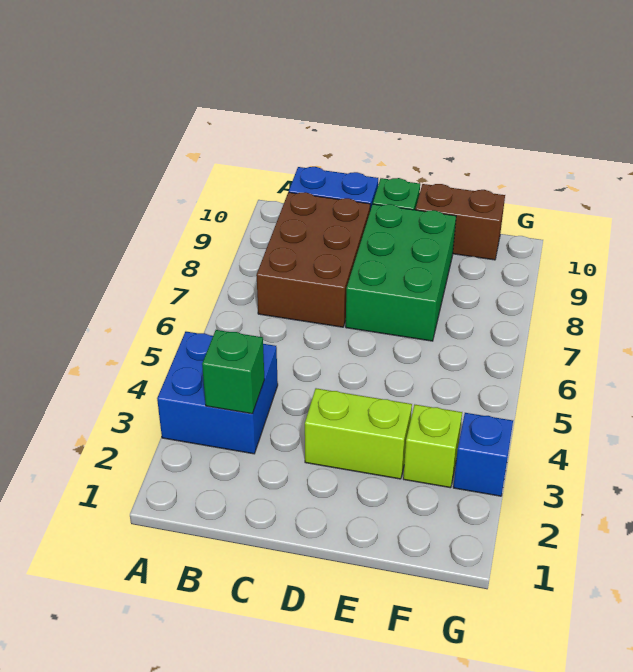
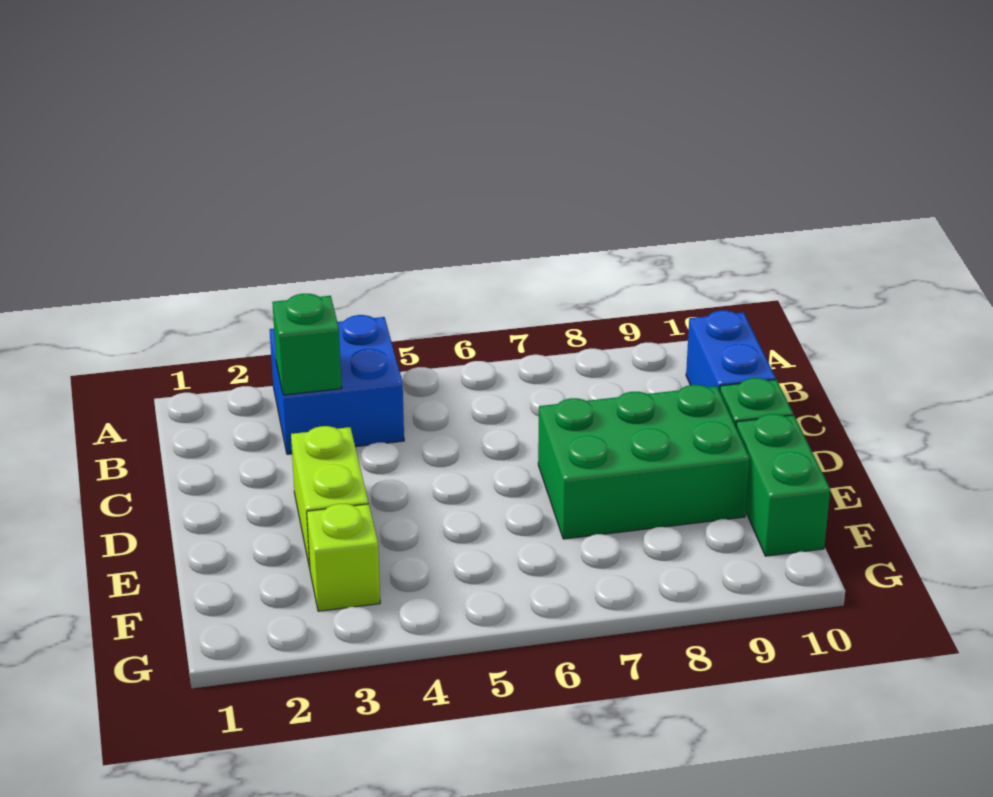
brown brick B7:C9 level 1 -> none
brown brick E10:F10 level 1 -> green brick E10:F10 level 1
blue brick G3 level 1 -> none

